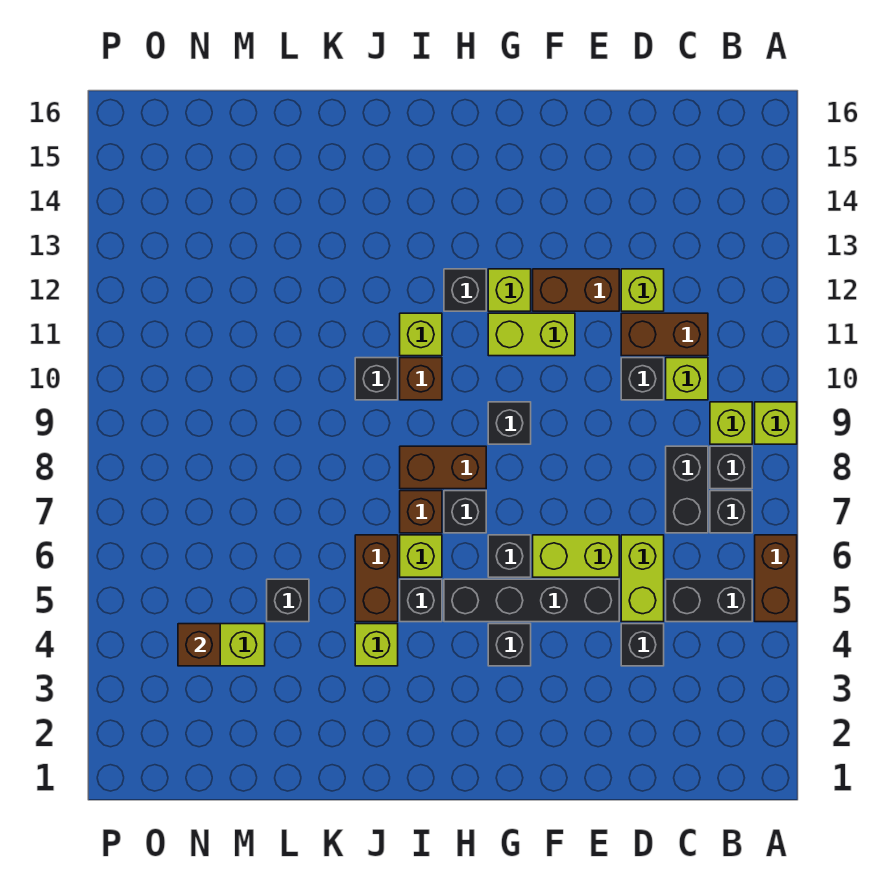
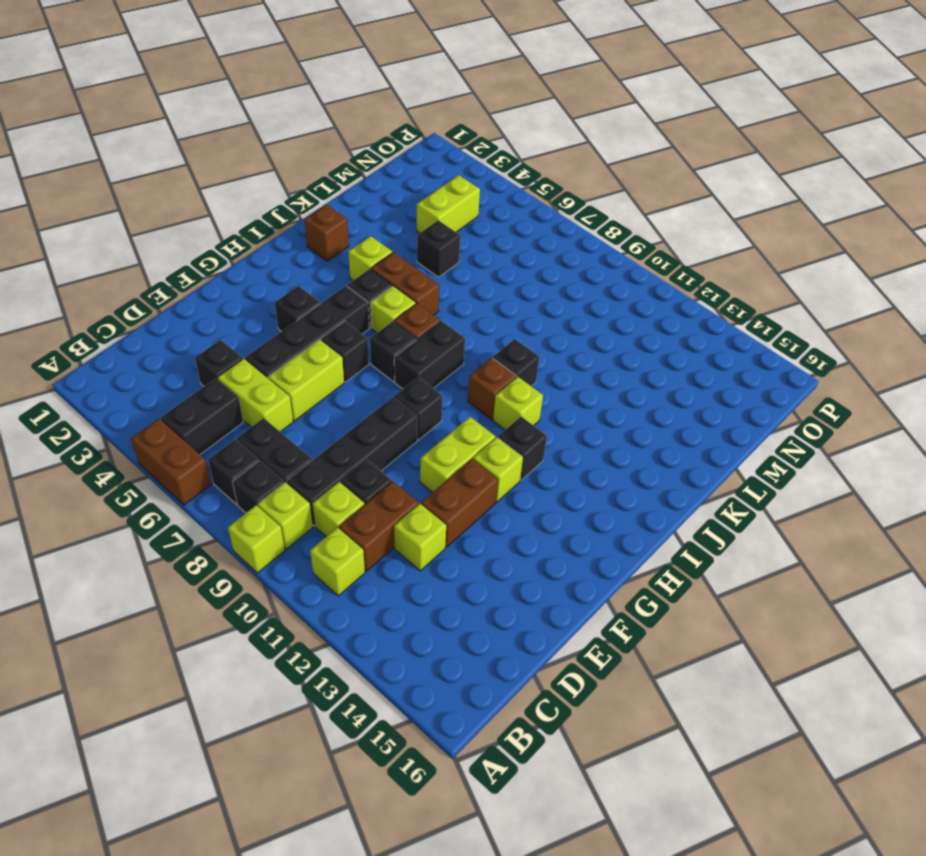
none -> lime brick B11 level 1
none -> black brick C9:F9 level 1
brown brick H8:I8 level 1 -> black brick H8:I8 level 1
brown brick N4 level 2 -> brown brick J2 level 1

